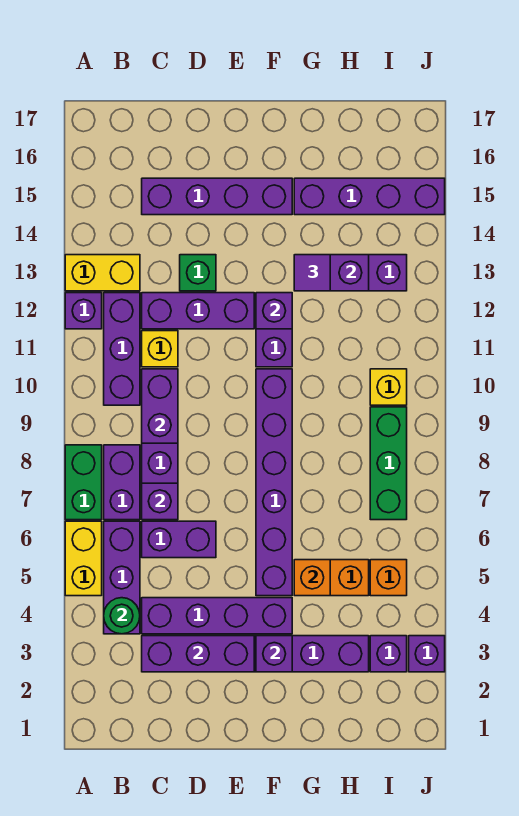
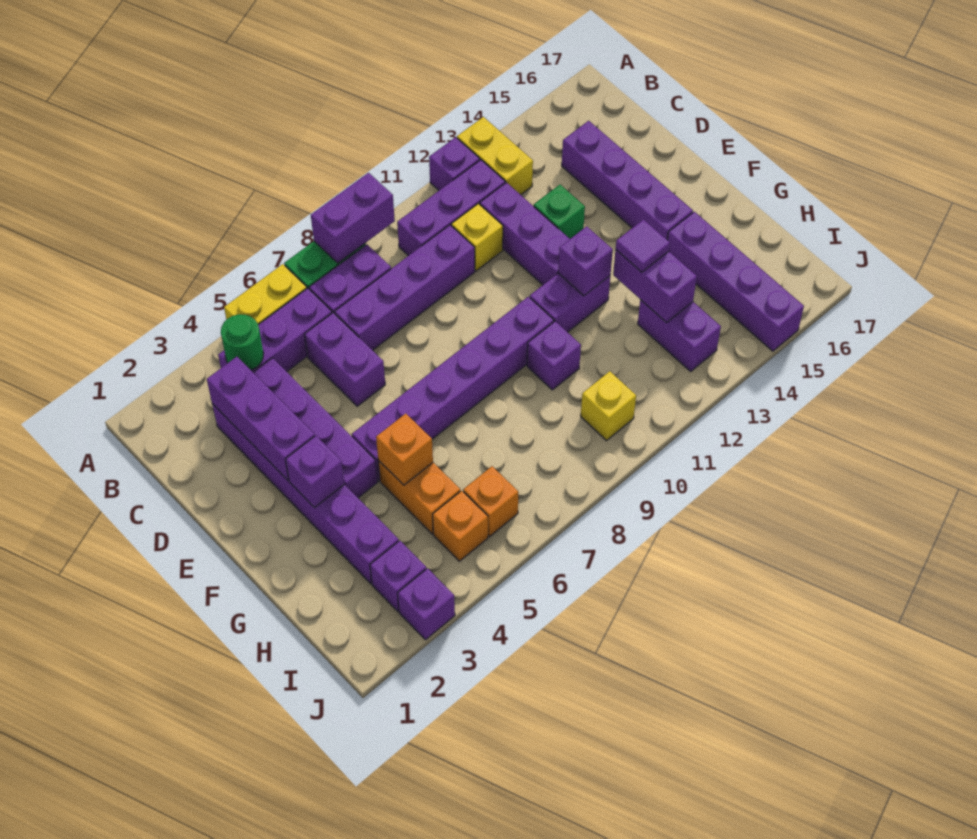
purple brick C7 level 2 -> purple brick G10 level 1
purple brick C9:C10 level 2 -> purple brick A8:A9 level 2
none -> orange brick I6 level 1
green brick I7:I9 level 1 -> none

